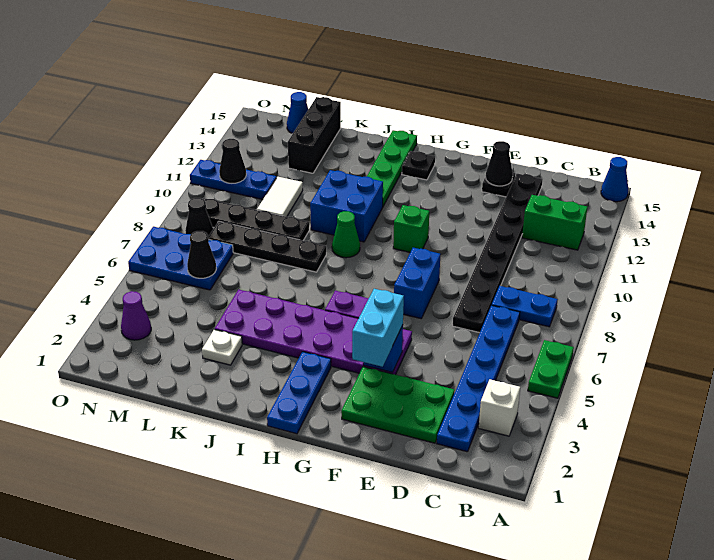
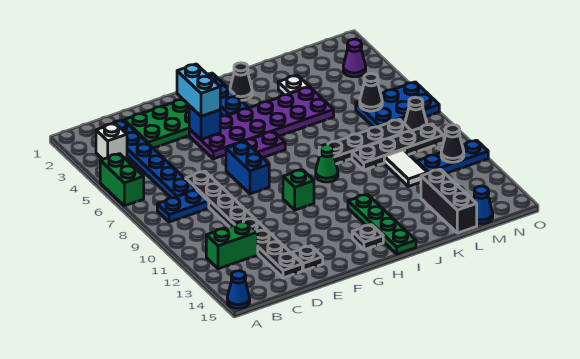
green plate A5:A6 level 1 -> green brick A5:A6 level 1
black cone E14 level 2 -> black cone I2 level 1
blue brick I10:J11 level 1 -> none

